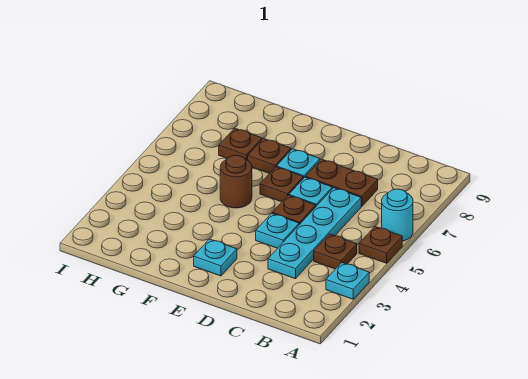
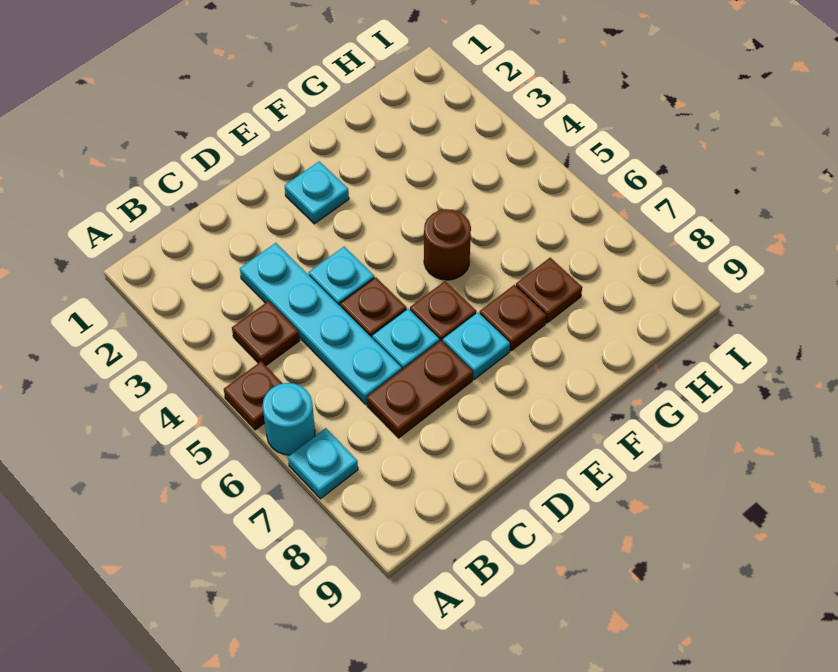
cyan plate A3 level 1 -> cyan plate A7 level 1

